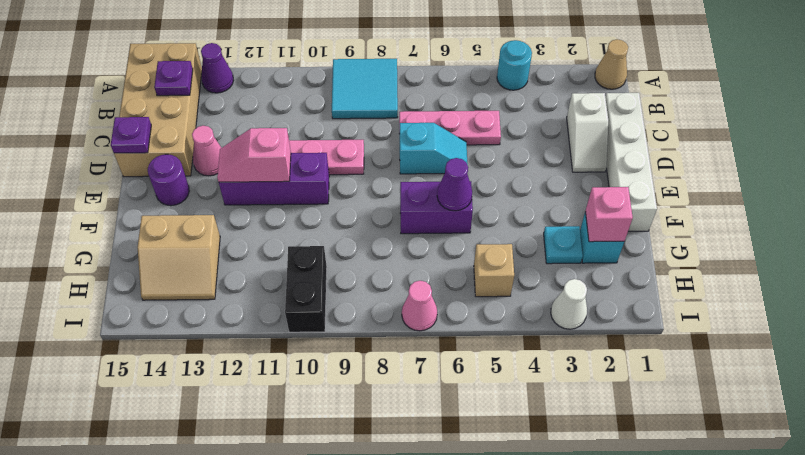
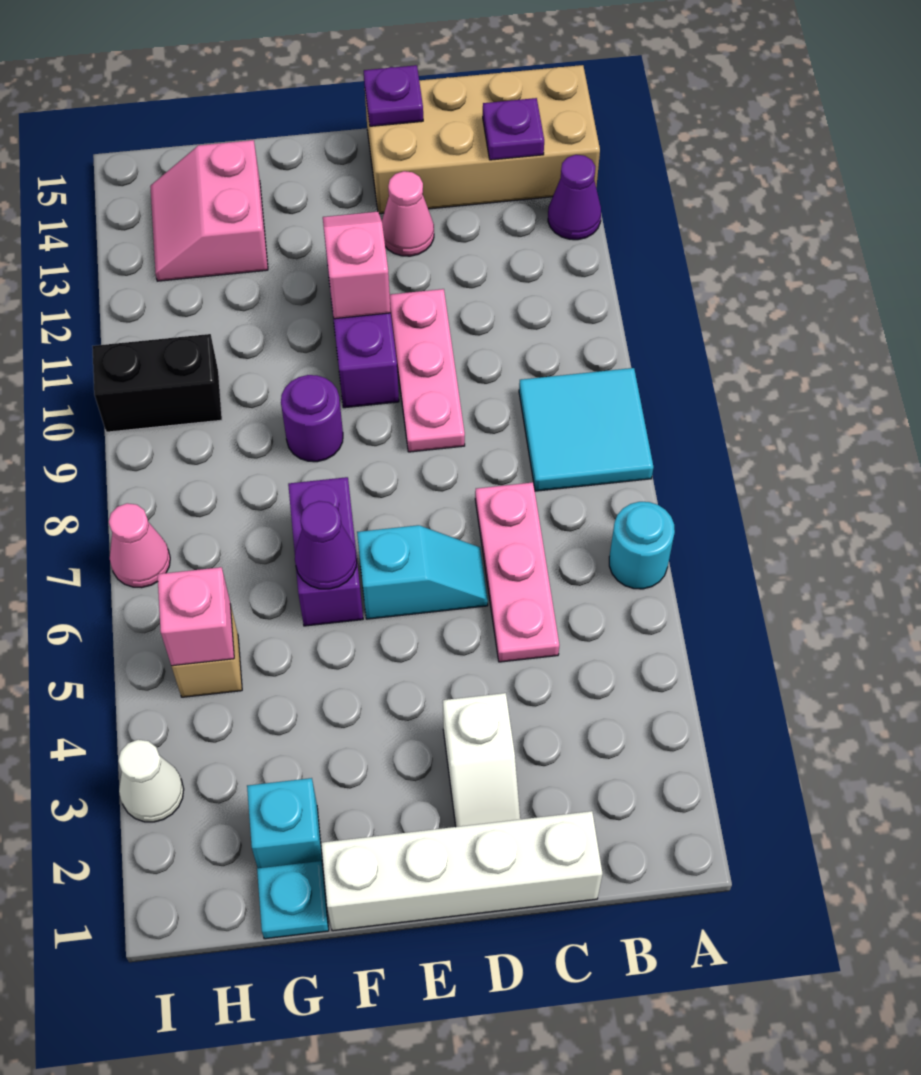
tan cone A1 level 1 -> none
cyan round brick A4 level 1 -> cyan round brick A6 level 1
white slope C2:D2 level 1 top C -> white slope D2:D3 level 1 top 3
cyan slope D6:D7 level 1 top 7 -> cyan slope D6:E6 level 1 top E
purple round brick E14 level 1 -> purple round brick F9 level 1
pink brick G2 level 2 -> pink brick H5 level 2
cyan plate G3 level 1 -> cyan plate G1 level 1
tan slope G13:H14 level 1 top G -> pink slope G13:H14 level 1 top G

